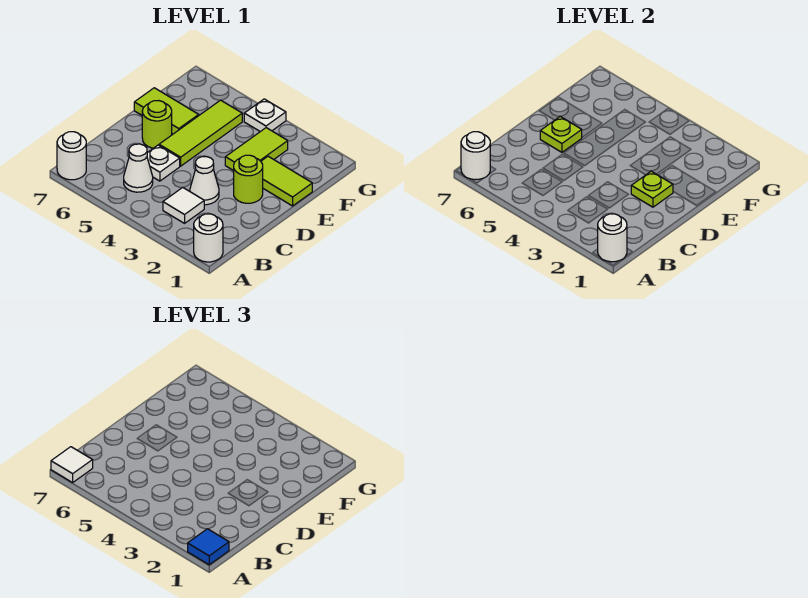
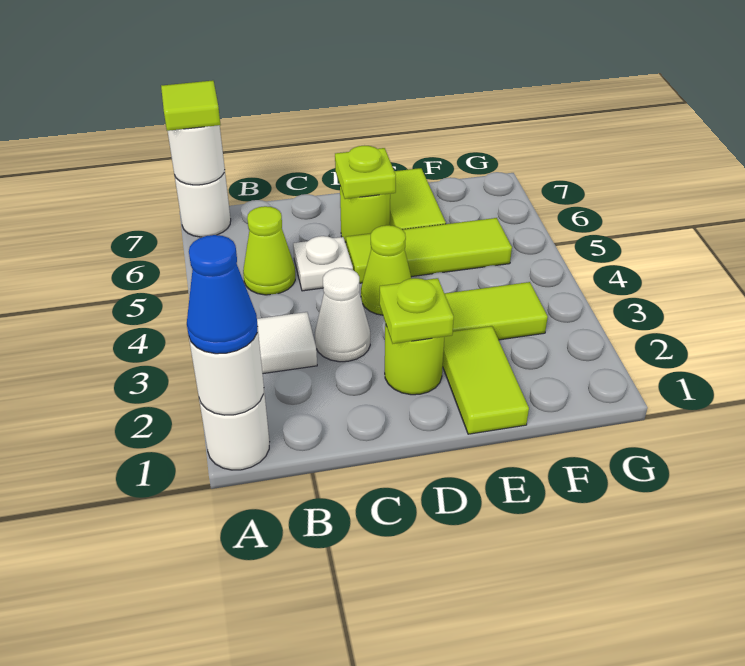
blue tile A1 level 3 -> blue cone A1 level 3
white tile A7 level 3 -> lime tile A7 level 3
white cone B5 level 1 -> lime cone B5 level 1
none -> lime cone D4 level 1
white plate G4 level 1 -> none

